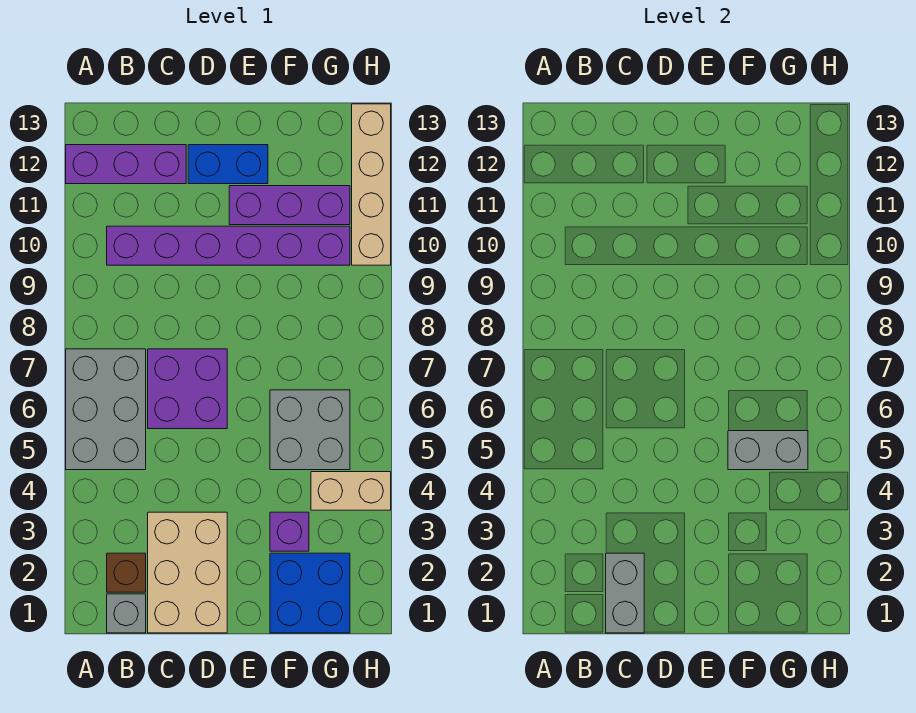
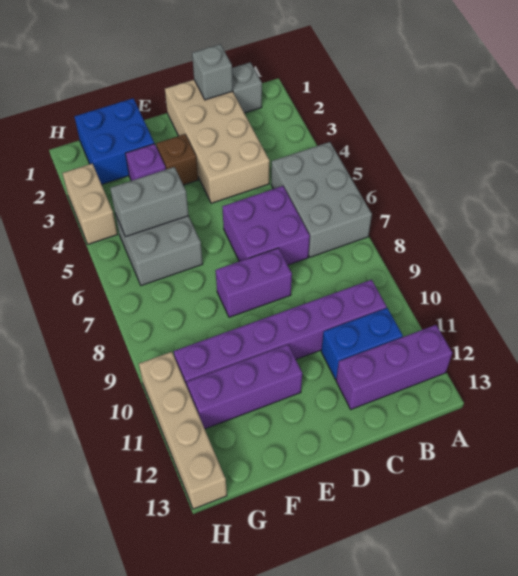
brown brick B2 level 1 -> brown brick E3 level 1
tan brick C1:D3 level 1 -> tan brick C1:D4 level 1
grey brick C1:C2 level 2 -> grey brick C1 level 2
none -> purple brick D8:E8 level 1
blue brick D12:E12 level 1 -> blue brick B11:C11 level 1
tan brick G4:H4 level 1 -> tan brick H3:H4 level 1

